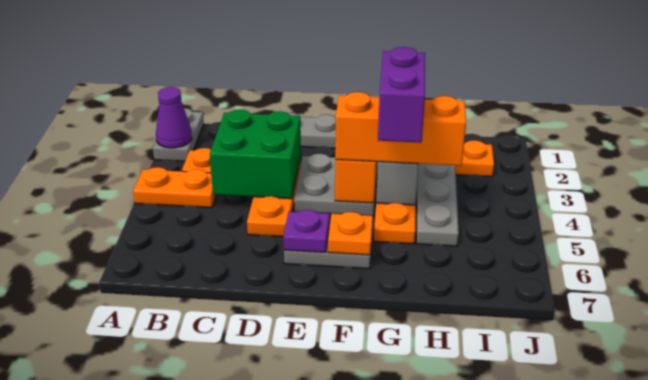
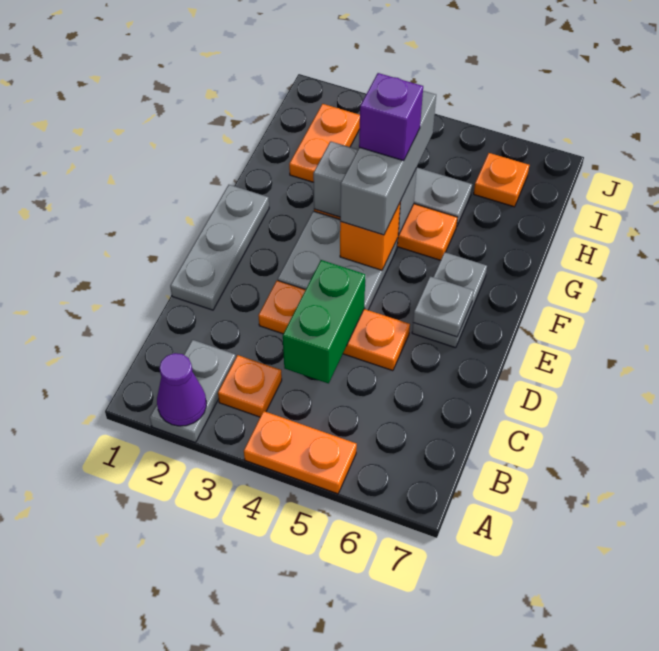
grey plate A1:A2 level 1 -> grey plate A2:B2 level 1
orange plate A4:B4 level 1 -> orange plate A4:A5 level 1
green brick C3:D4 level 2 -> green brick C4:D4 level 2
purple plate E6 level 2 -> grey plate E6 level 2
orange brick F4:H4 level 3 -> grey brick F4:H4 level 3
orange plate F6 level 2 -> orange plate I6 level 1
purple brick G4:G5 level 4 -> purple brick G4 level 4

